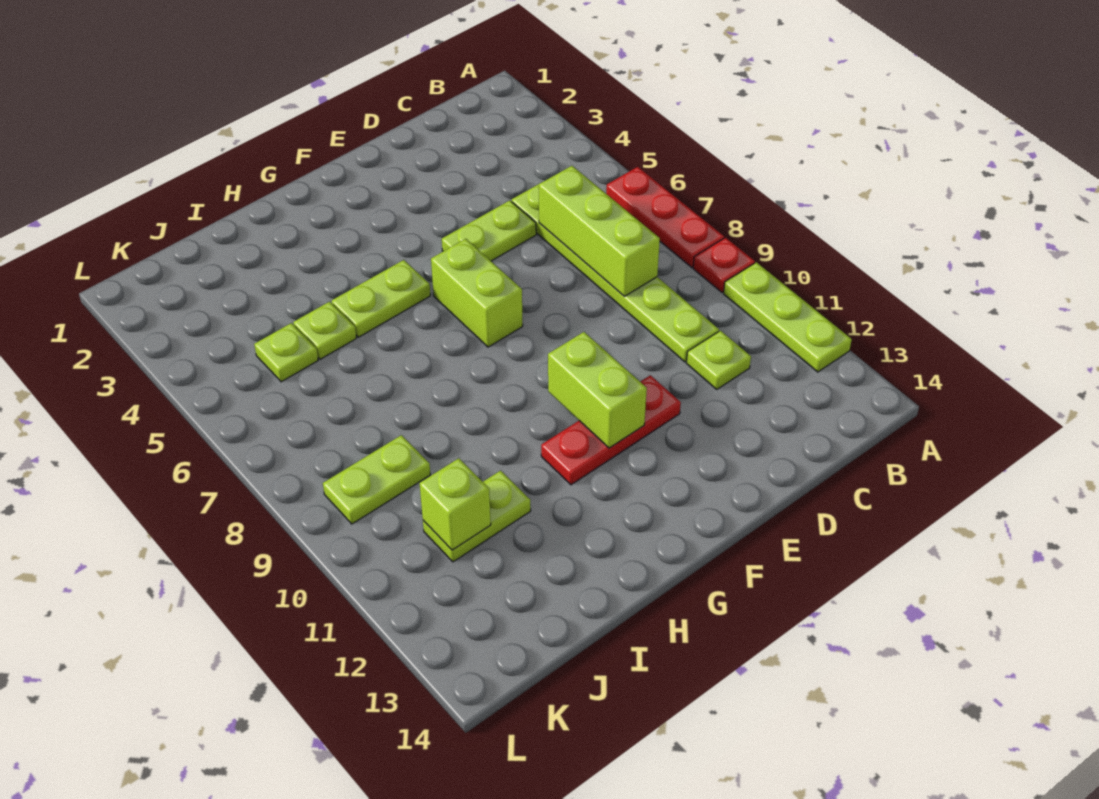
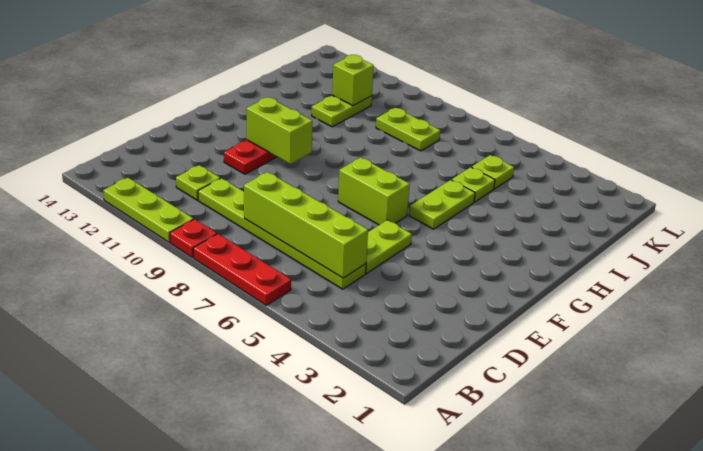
lime brick C6:C8 level 2 -> lime brick C5:C8 level 2
lime plate J9:K9 level 1 -> lime plate J8:J9 level 1

